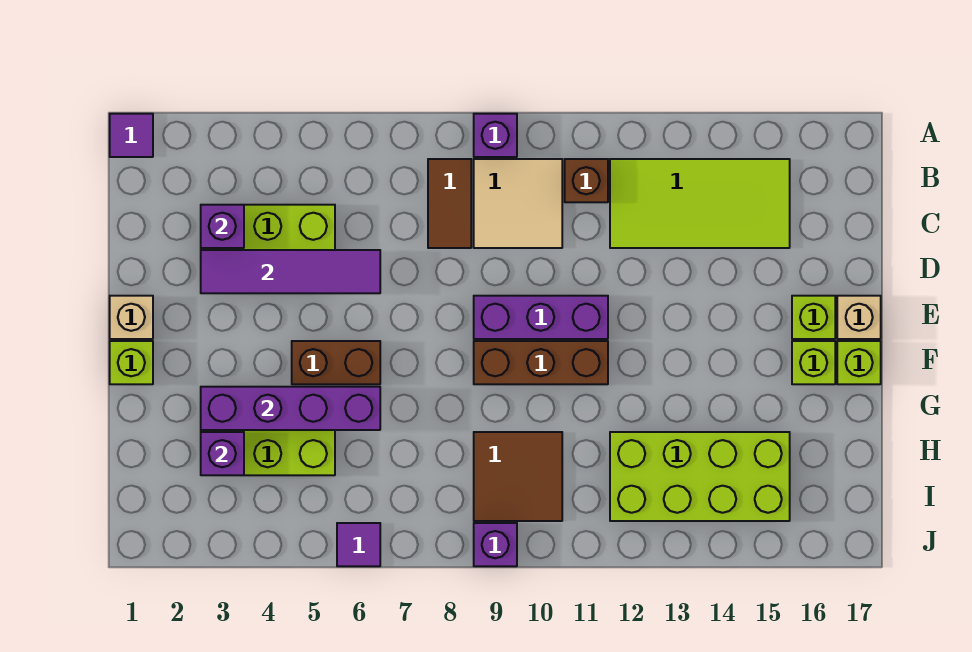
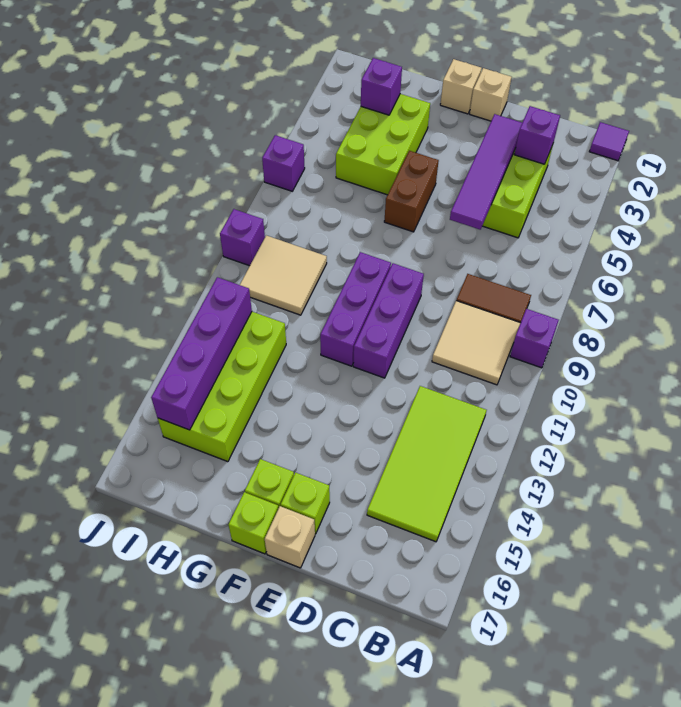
brown brick B11 level 1 -> none
lime brick F1 level 1 -> tan brick F1 level 1
brown brick F9:F11 level 1 -> purple brick F9:F11 level 1
purple brick G3:G6 level 2 -> purple brick I12:I15 level 2
brown tile H9:I10 level 1 -> tan tile H9:I10 level 1
purple tile J6 level 1 -> purple brick J6 level 1

